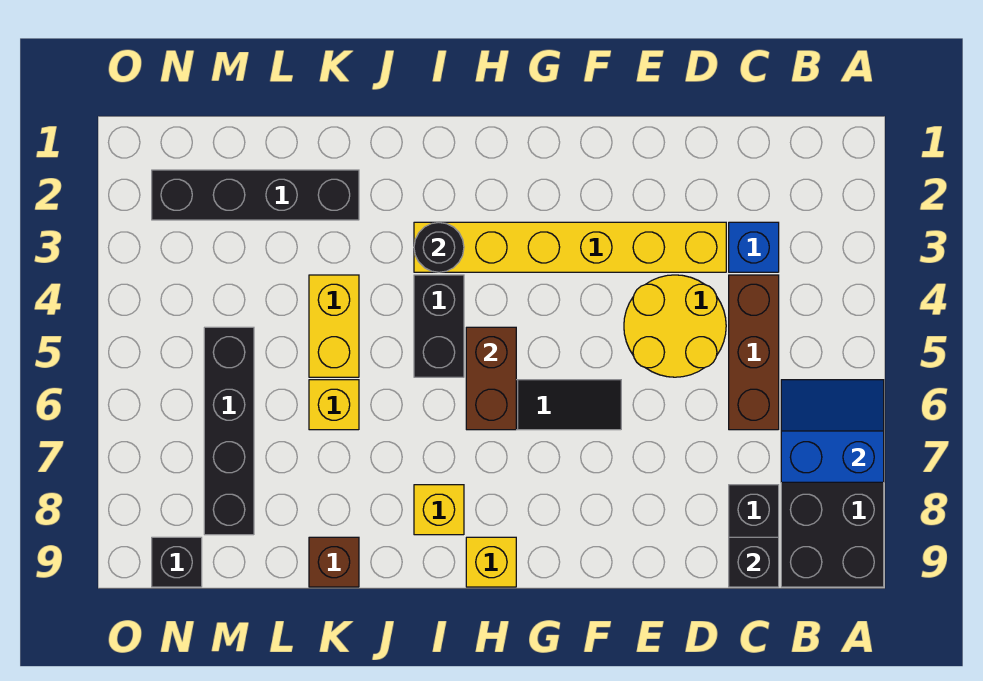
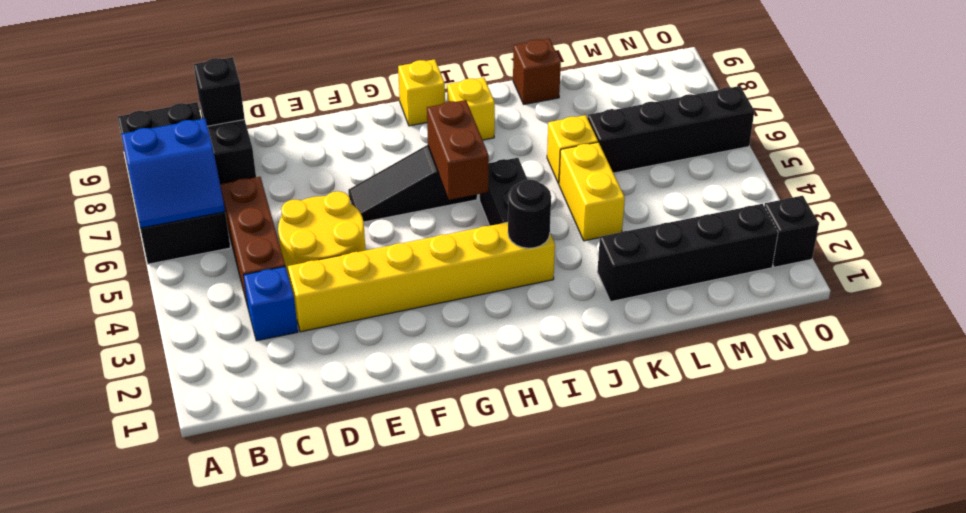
black brick M5:M8 level 1 -> black brick L6:O6 level 1
black brick N9 level 1 -> black brick O2 level 1

